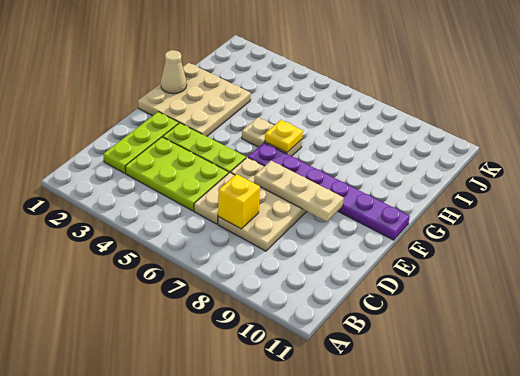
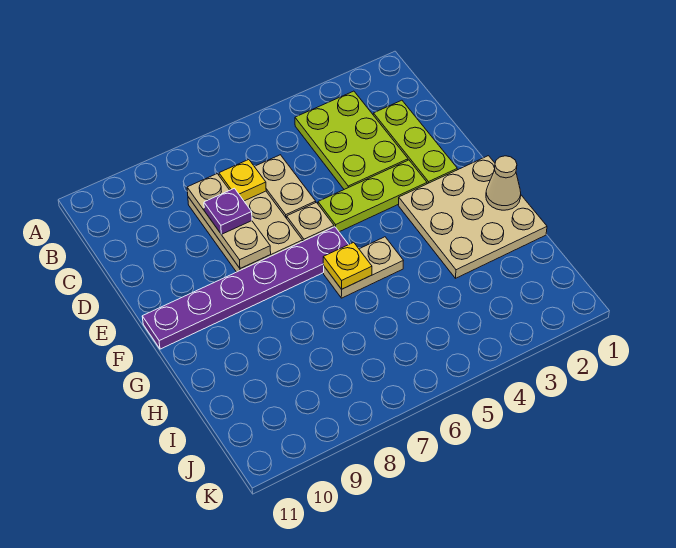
lime plate C3:D5 level 1 -> lime plate B3:D4 level 1
yellow brick C7 level 2 -> yellow plate C7 level 2
none -> purple plate D8 level 3
tan plate E7:E9 level 2 -> tan plate C8:E8 level 2

